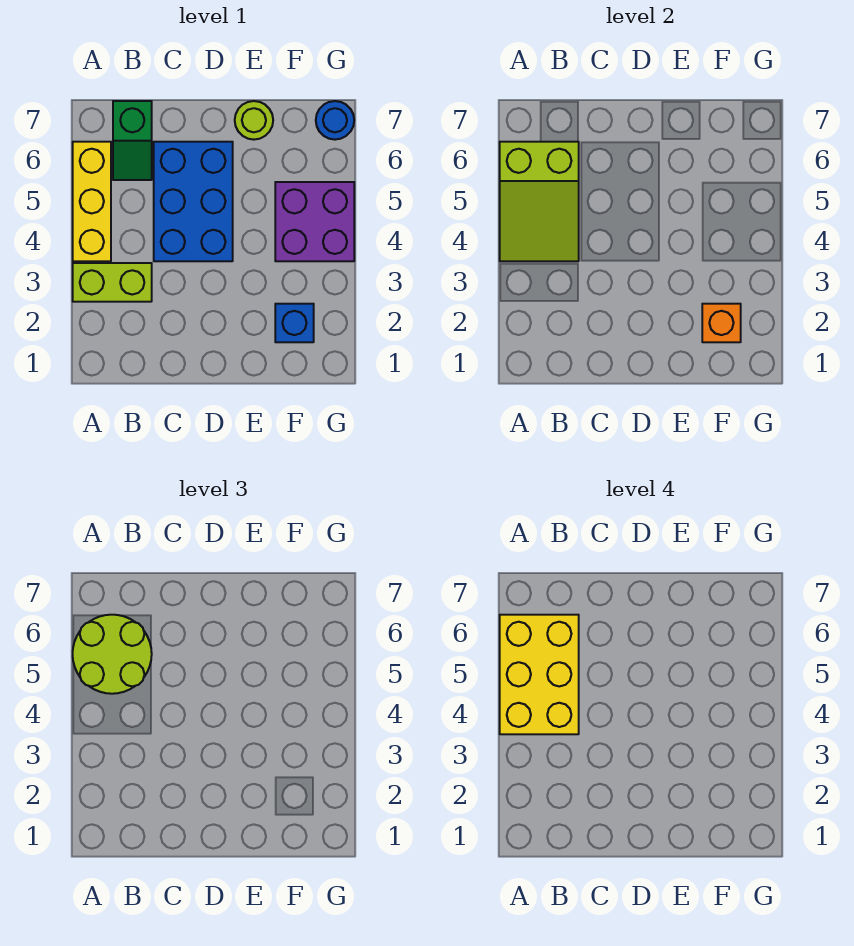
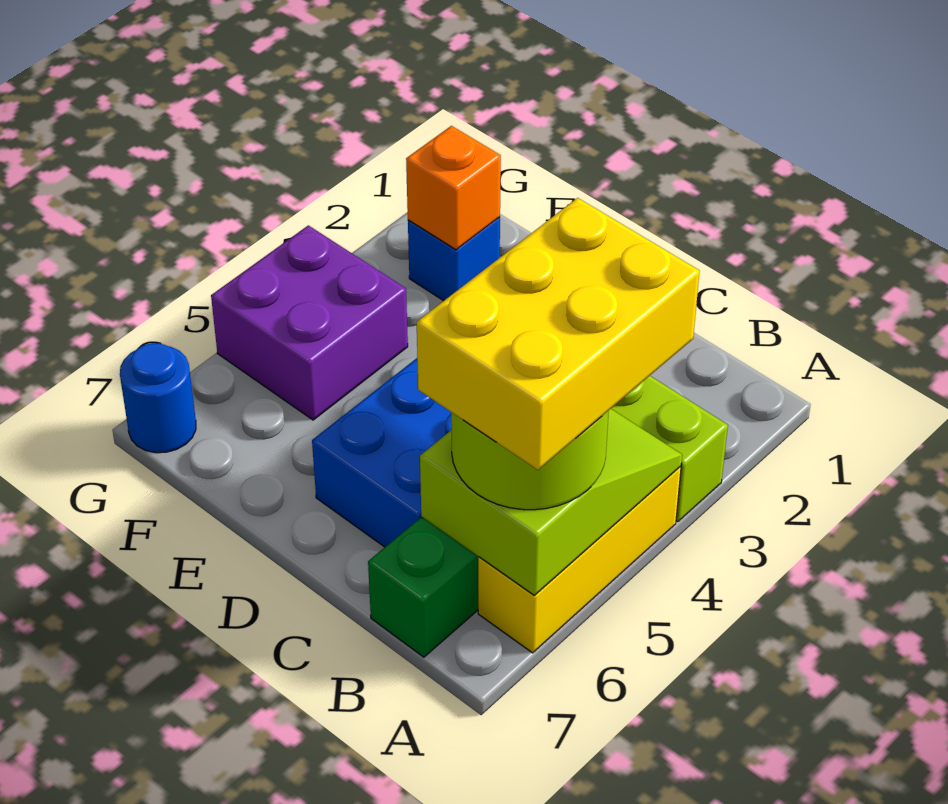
lime round brick E7 level 1 -> none

